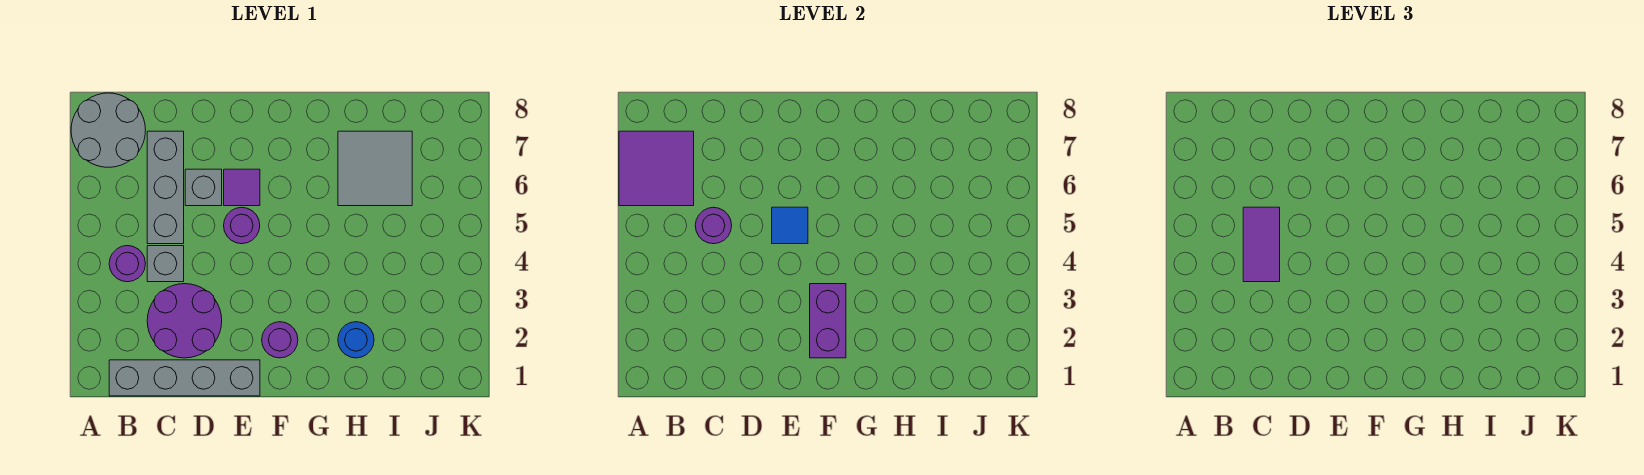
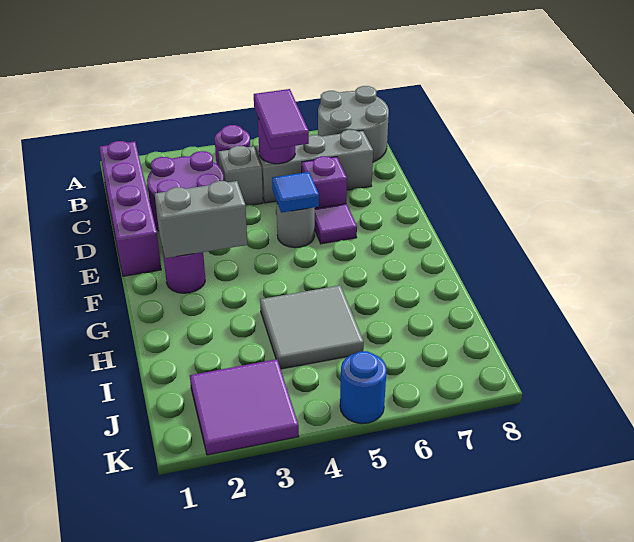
purple tile A6:B7 level 2 -> purple tile J2:K3 level 1
grey brick B1:E1 level 1 -> purple brick B1:E1 level 1
purple tile C4:C5 level 3 -> purple tile C5:D5 level 3
grey brick D6 level 1 -> purple brick D6 level 1
purple round brick E5 level 1 -> grey round brick E5 level 1
purple brick F2:F3 level 2 -> grey brick F2:F3 level 2
blue round brick H2 level 1 -> blue round brick K5 level 1
grey tile H6:I7 level 1 -> grey tile H4:I5 level 1

